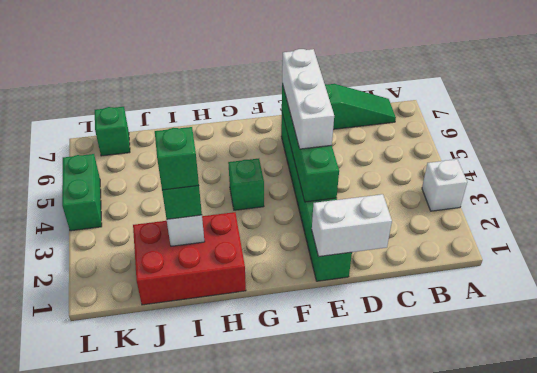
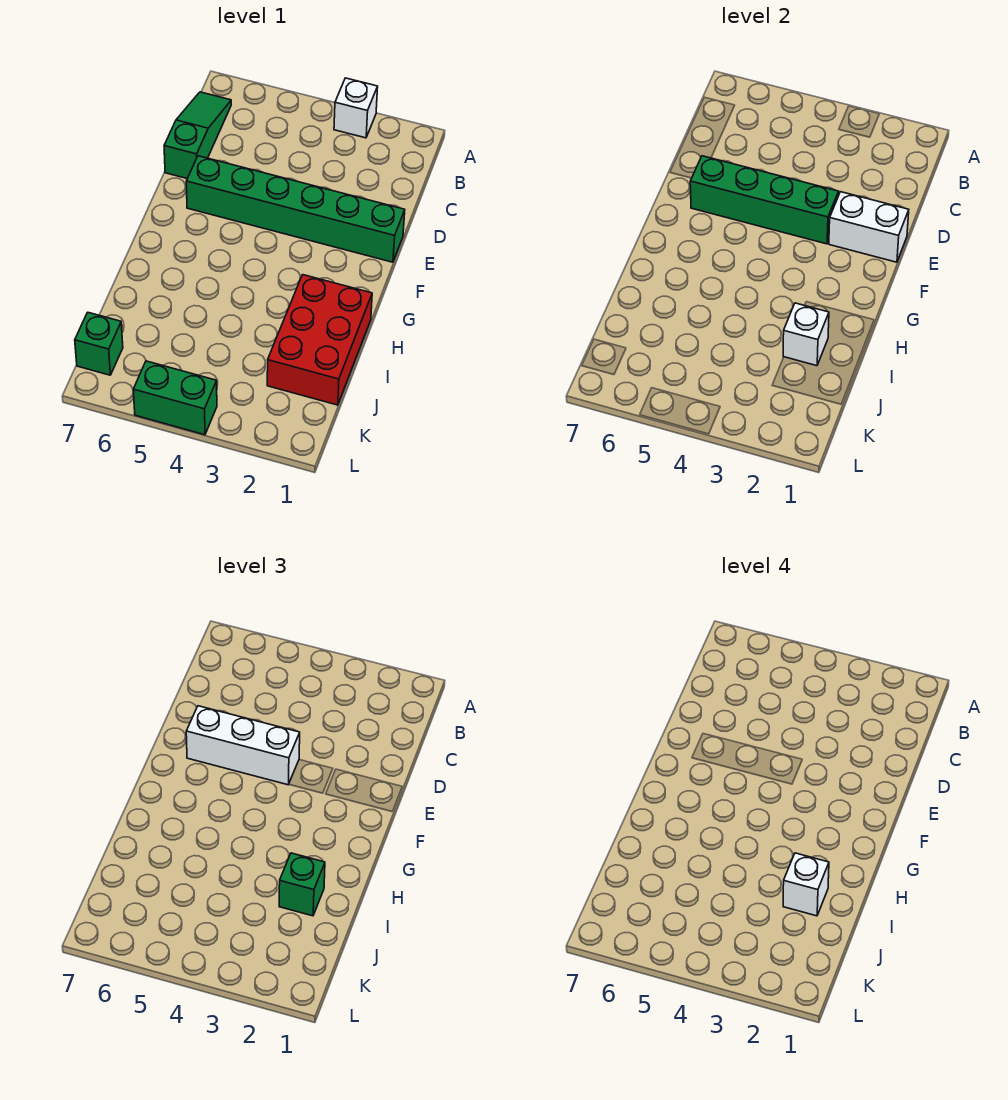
white brick D1:E1 level 2 -> white brick E1:E2 level 2
green brick G4 level 1 -> none
green brick I2 level 4 -> white brick I2 level 4

